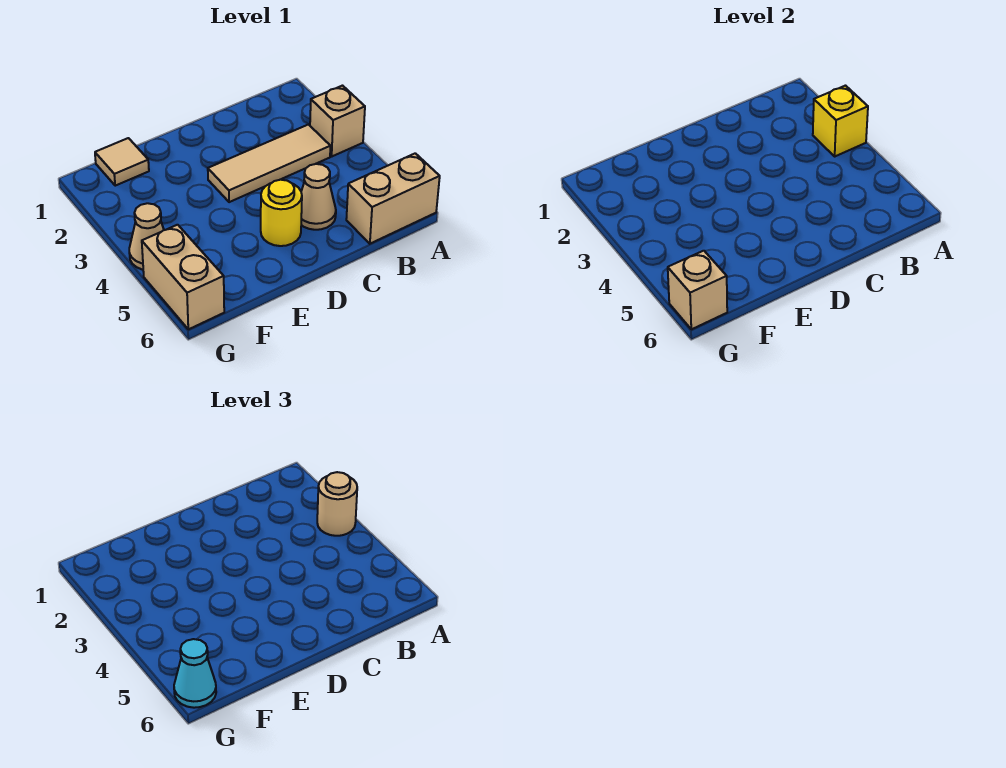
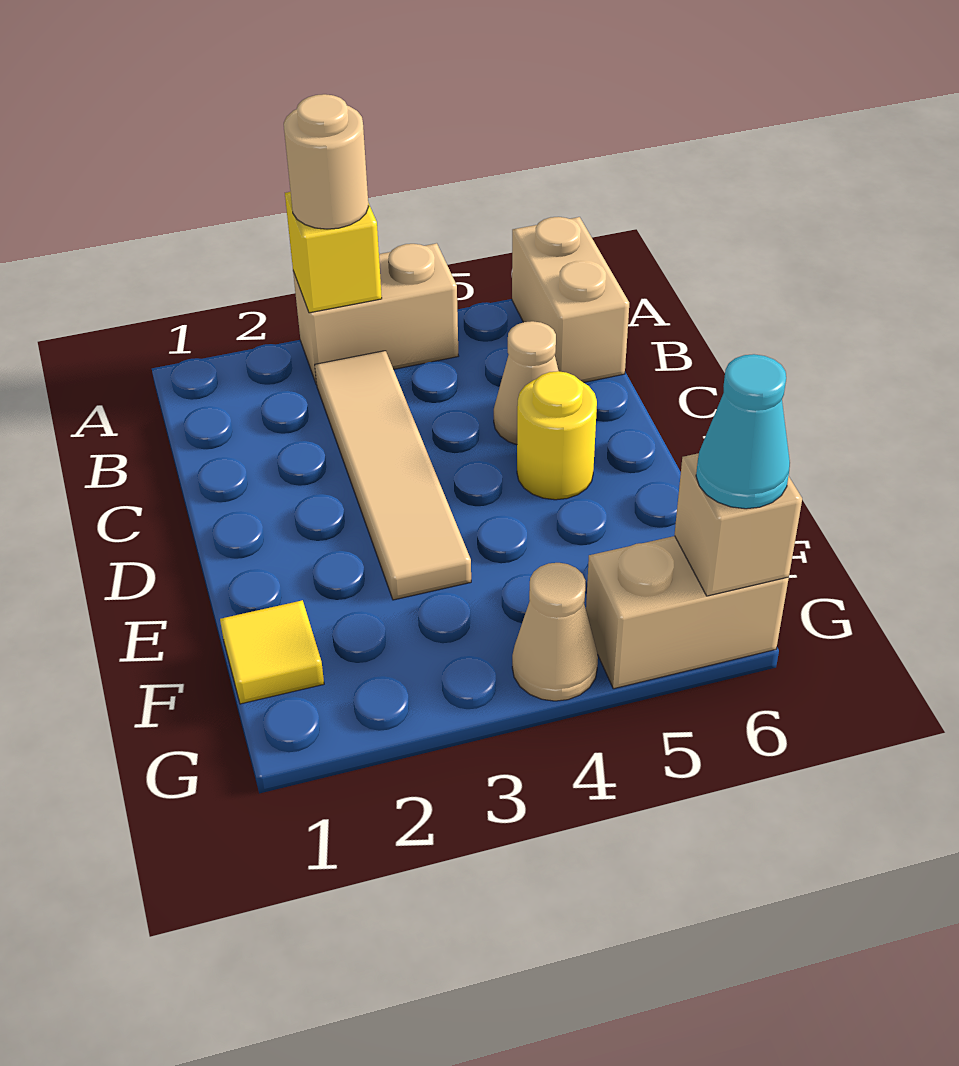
tan brick A3 level 1 -> tan brick A3:A4 level 1
tan tile B3:D3 level 1 -> tan tile B3:E3 level 1
tan tile F1 level 1 -> yellow tile F1 level 1

